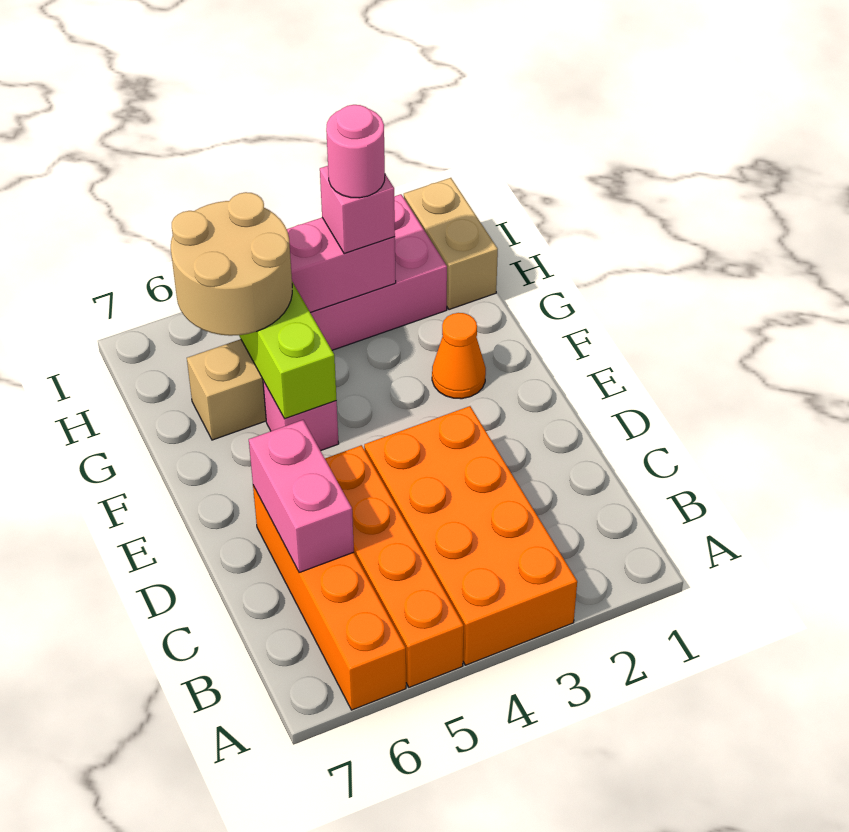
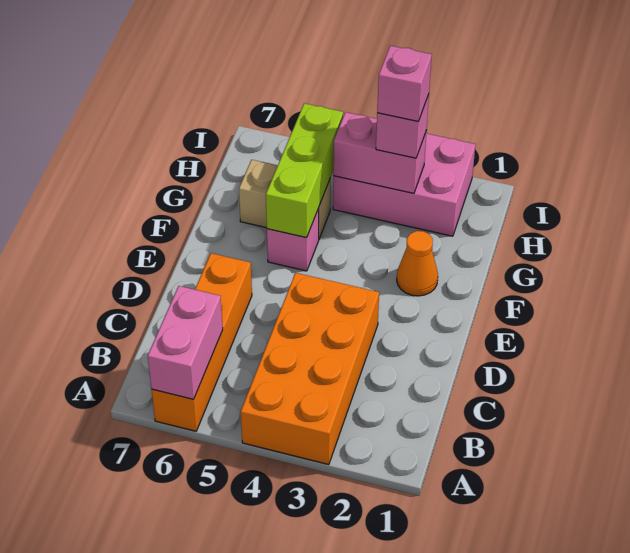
orange brick A5:D5 level 1 -> none
pink brick C6:D6 level 2 -> pink brick A6:B6 level 2
tan round brick G5:H6 level 3 -> none
tan brick H1:I1 level 1 -> none
pink round brick H3 level 4 -> pink brick H3 level 4

